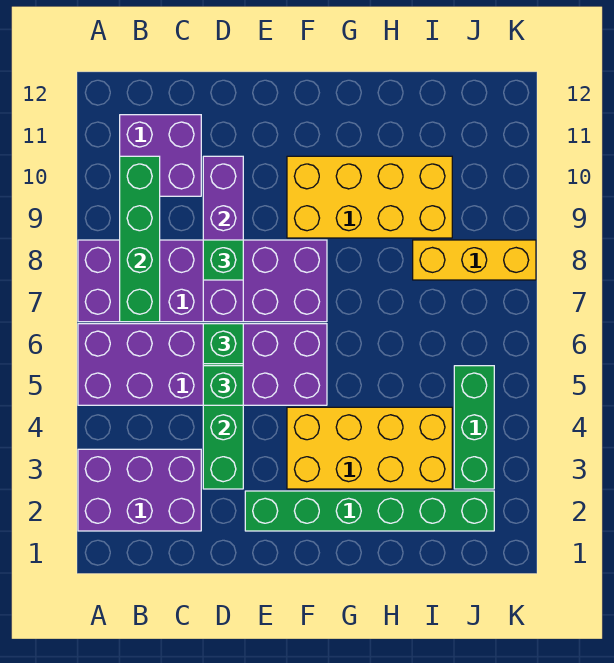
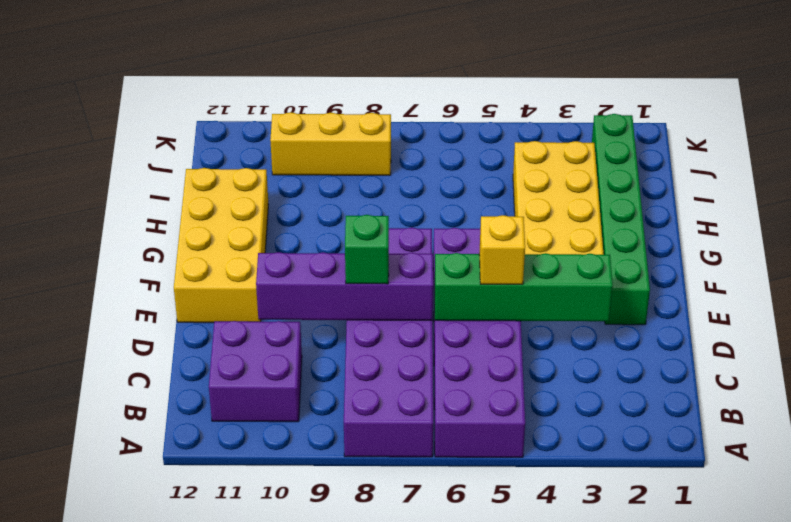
purple brick A2:C3 level 1 -> none
green brick B7:B10 level 2 -> none
green brick D5 level 3 -> yellow brick D5 level 3
green brick D6 level 3 -> none
yellow brick F9:I10 level 1 -> yellow brick E11:H12 level 1
yellow brick I8:K8 level 1 -> yellow brick J8:J10 level 1
green brick J3:J5 level 1 -> none

